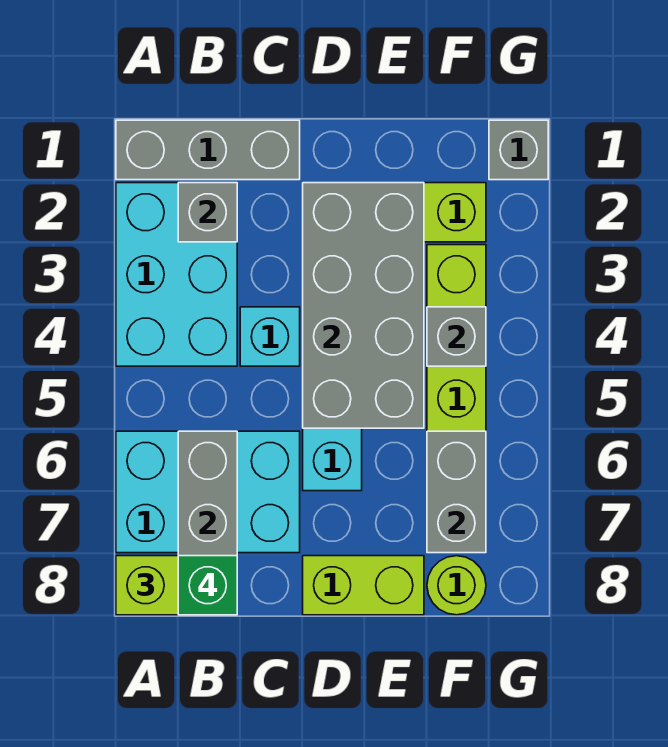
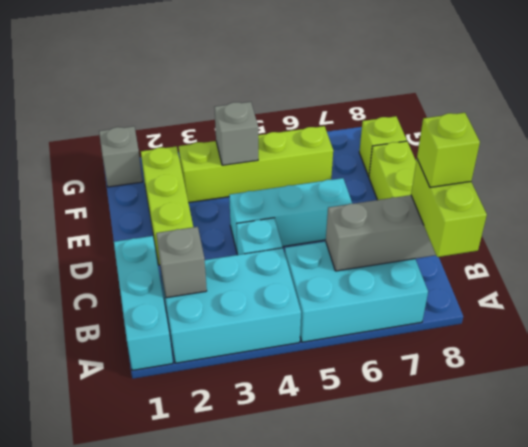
grey brick A1:C1 level 1 -> cyan brick A1:C1 level 1
cyan brick A6:C7 level 1 -> cyan brick A5:B7 level 1
green brick B8 level 4 -> lime brick B8 level 4
grey brick D2:E5 level 2 -> none
grey brick F6:F7 level 2 -> none
lime round brick F8 level 1 -> lime brick F8 level 1

